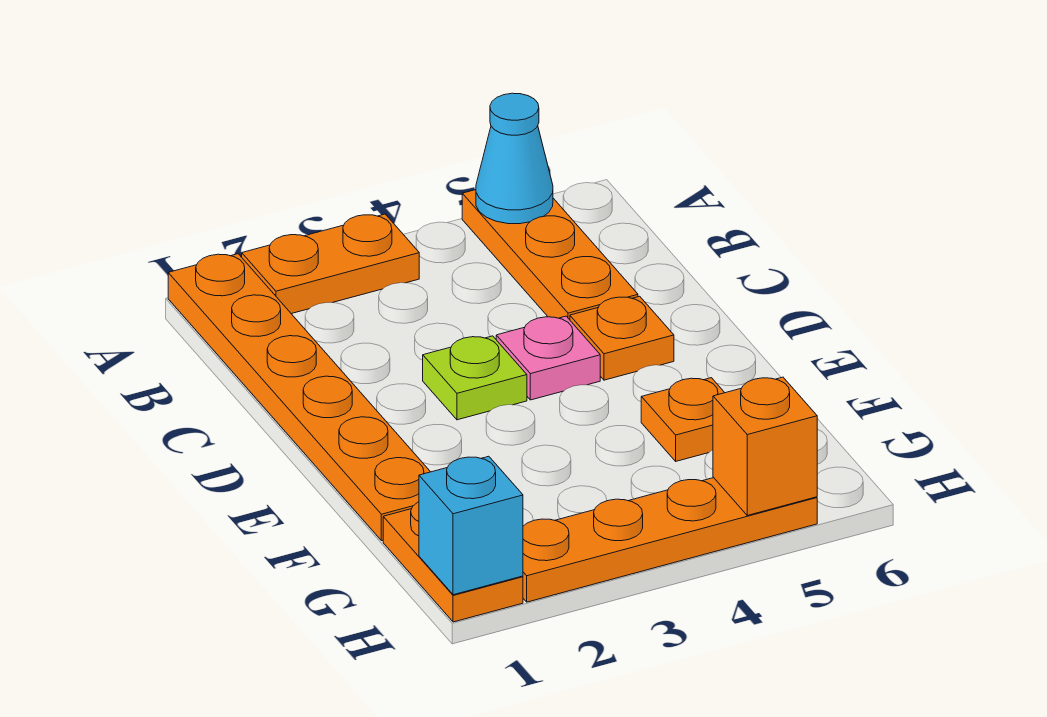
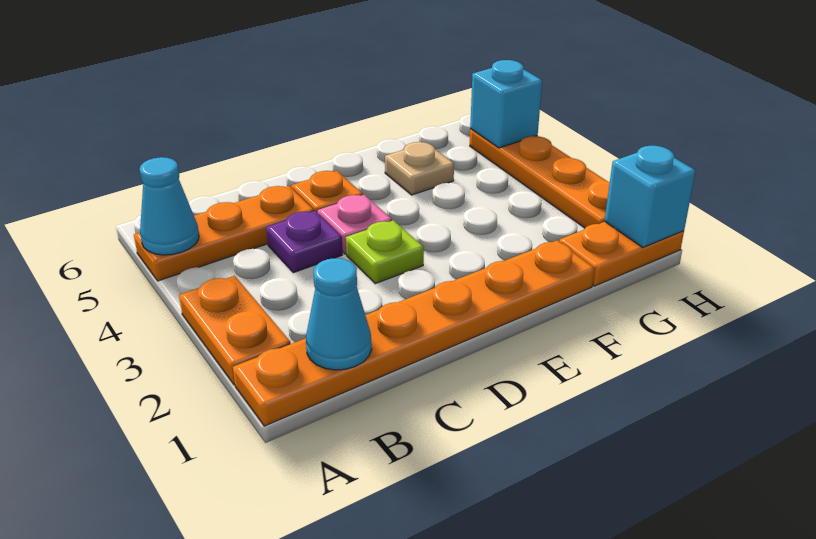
none -> cyan cone B1 level 2
none -> purple plate C4 level 1
orange plate F5 level 1 -> tan plate F5 level 1
orange brick H5 level 2 -> cyan brick H5 level 2

